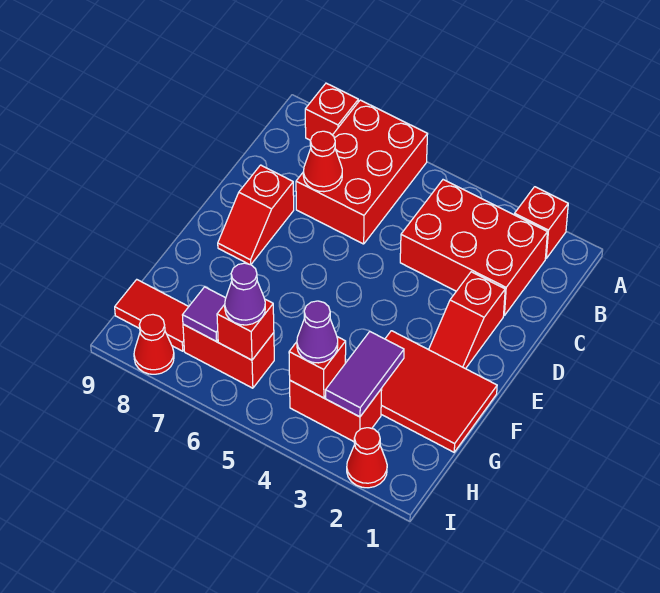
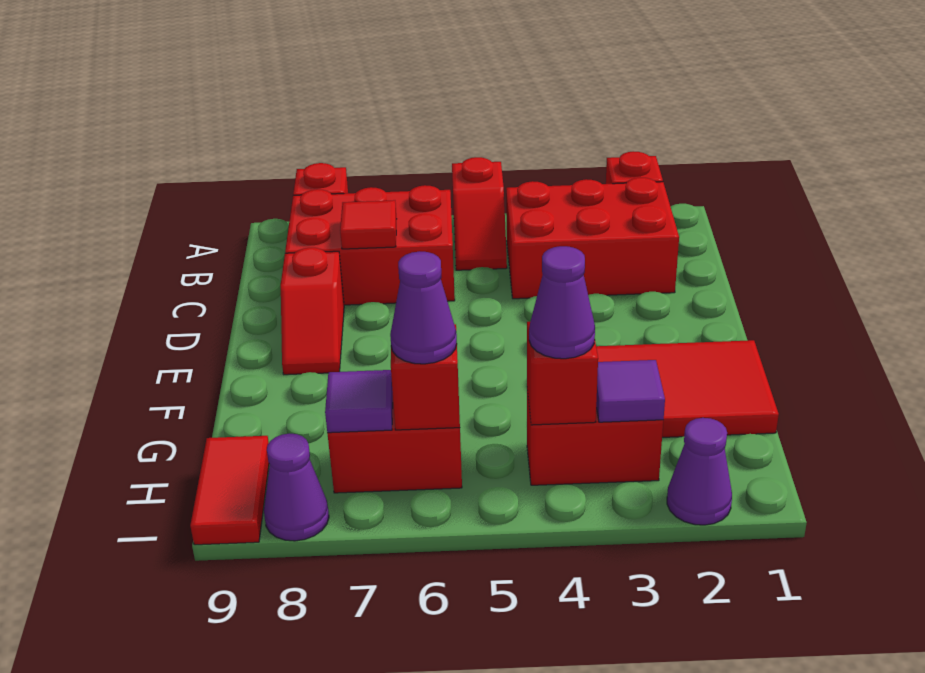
red brick A6:C7 level 1 -> red brick B6:C8 level 1
red cone C7 level 2 -> red tile C7 level 2
red slope D2:E2 level 1 top D -> red slope A5:B5 level 1 top A
purple tile G3:H3 level 2 -> purple tile H3 level 2
red tile H8:H9 level 1 -> red tile H9:I9 level 1
red cone I2 level 1 -> purple cone I2 level 1
red cone I8 level 1 -> purple cone I8 level 1

